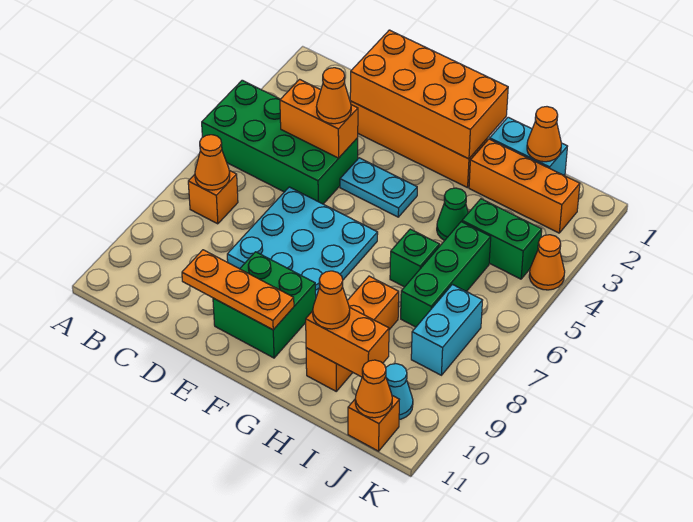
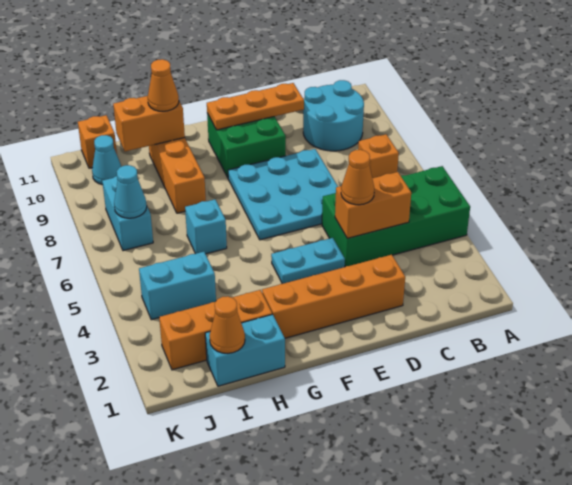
orange cone B7 level 2 -> none
none -> cyan round brick B9:C10 level 1
orange brick D1:G2 level 2 -> none
green cone H4 level 1 -> none
green brick H6 level 1 -> cyan brick H6 level 1
green brick I4:J4 level 1 -> cyan brick I4:J4 level 1
green brick I5:I7 level 1 -> none
none -> cyan cone J7 level 2
orange cone J11 level 2 -> none
orange cone K4 level 1 -> none

